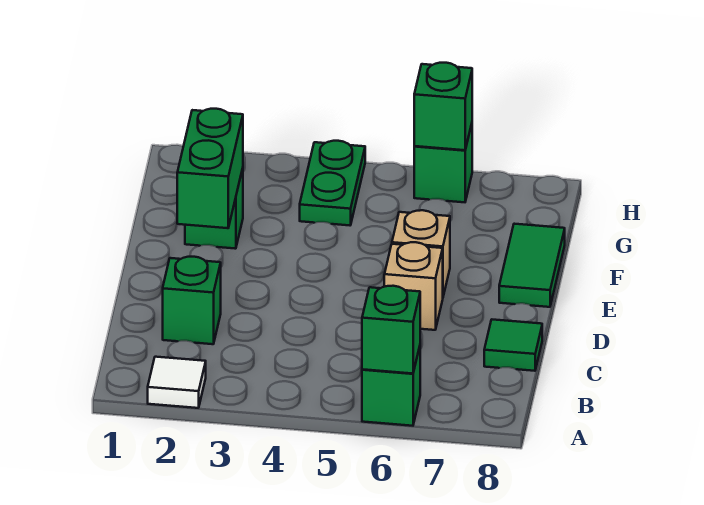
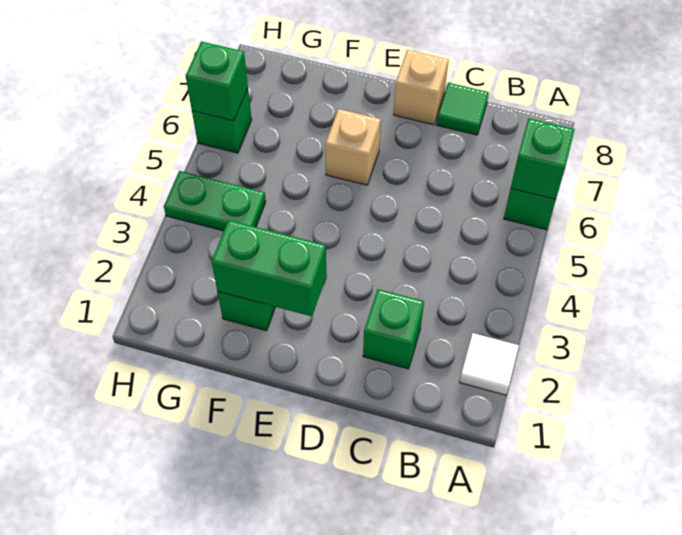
tan brick D6 level 1 -> tan brick D8 level 1
green tile E8:F8 level 1 -> none

